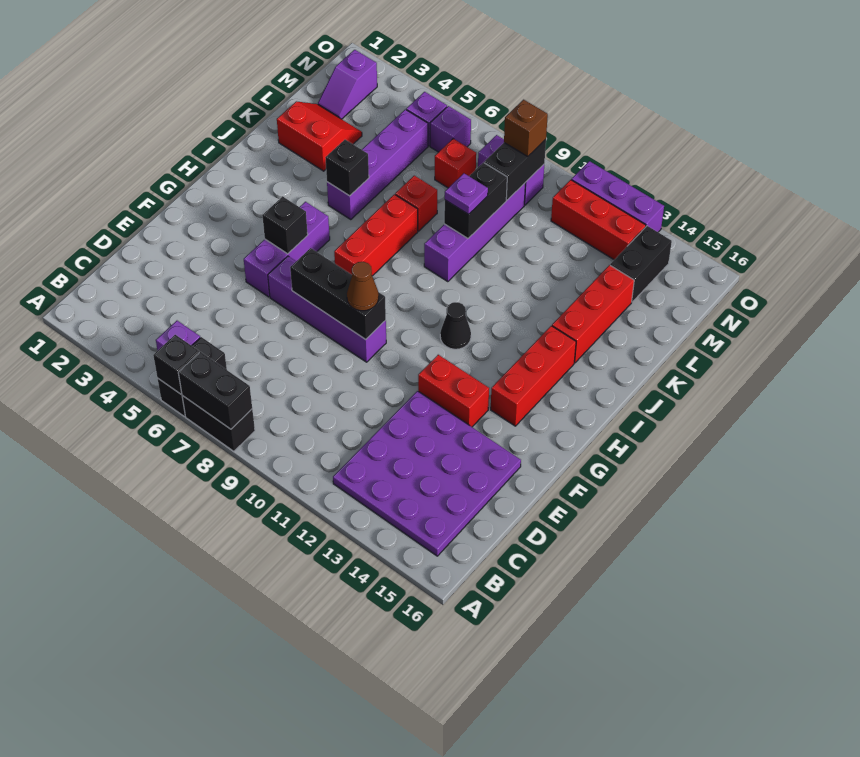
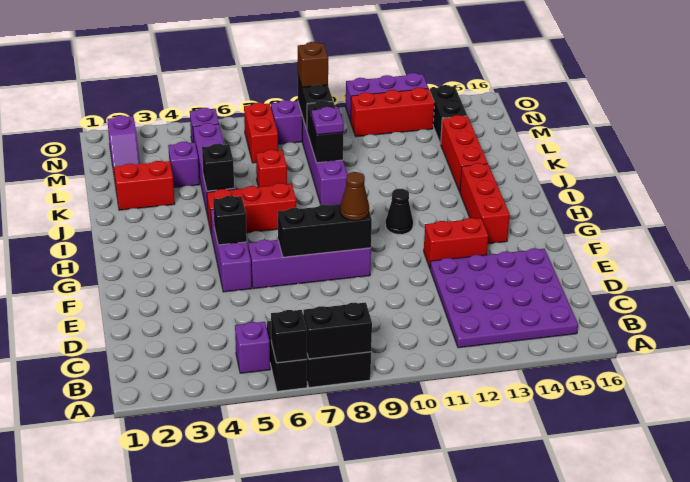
red brick H7:J7 level 1 -> red brick I5:I7 level 1
red brick M7 level 1 -> red brick M7:N7 level 1
purple brick N6 level 1 -> purple brick L4 level 1

